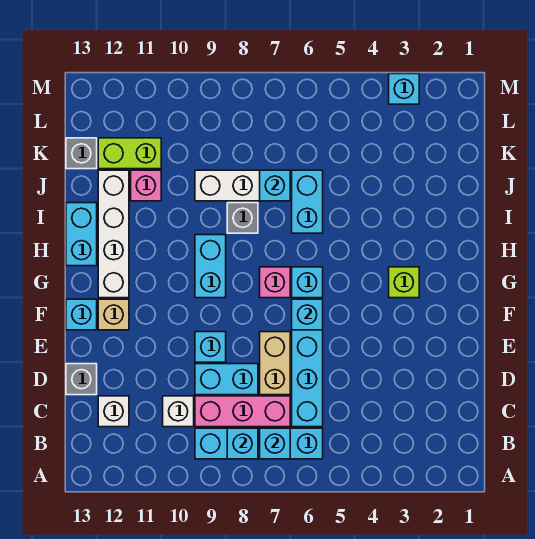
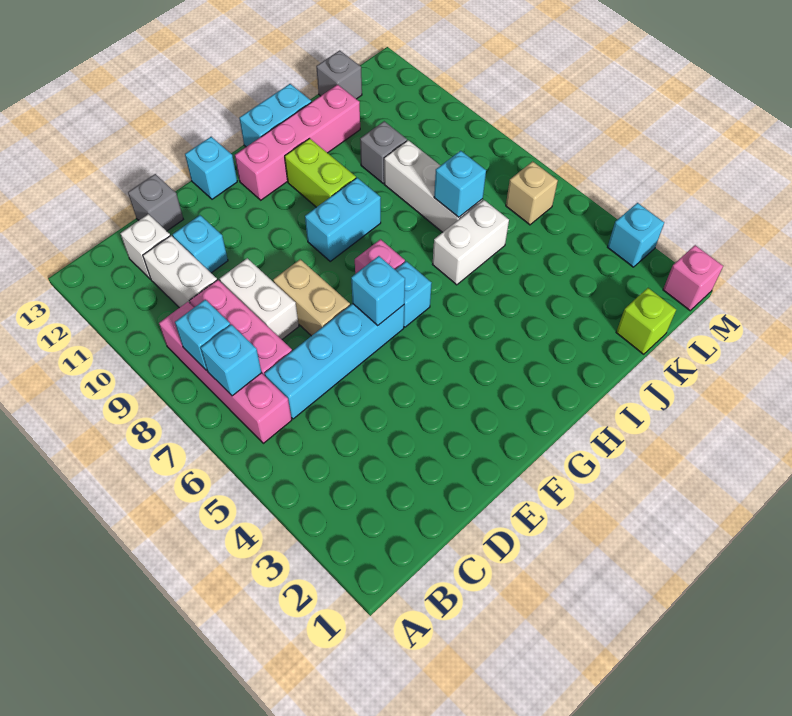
cyan brick B6:B9 level 1 -> pink brick B6:B9 level 1
white brick C10 level 1 -> white brick C10:C11 level 1
tan brick D7:E7 level 1 -> tan brick E7:E8 level 1
cyan brick D8:D9 level 1 -> white brick D8:D9 level 1
cyan brick E9 level 1 -> cyan brick D11 level 1
tan brick F12 level 1 -> tan brick L6 level 1
lime brick G3 level 1 -> lime brick K1 level 1
white brick G12:J12 level 1 -> pink brick G12:J12 level 1
cyan brick I6:J6 level 1 -> white brick I6:J6 level 1
grey brick I8 level 1 -> grey brick J10 level 1
pink brick J11 level 1 -> pink brick M1 level 1
lime brick K11:K12 level 1 -> lime brick H10:H11 level 1

